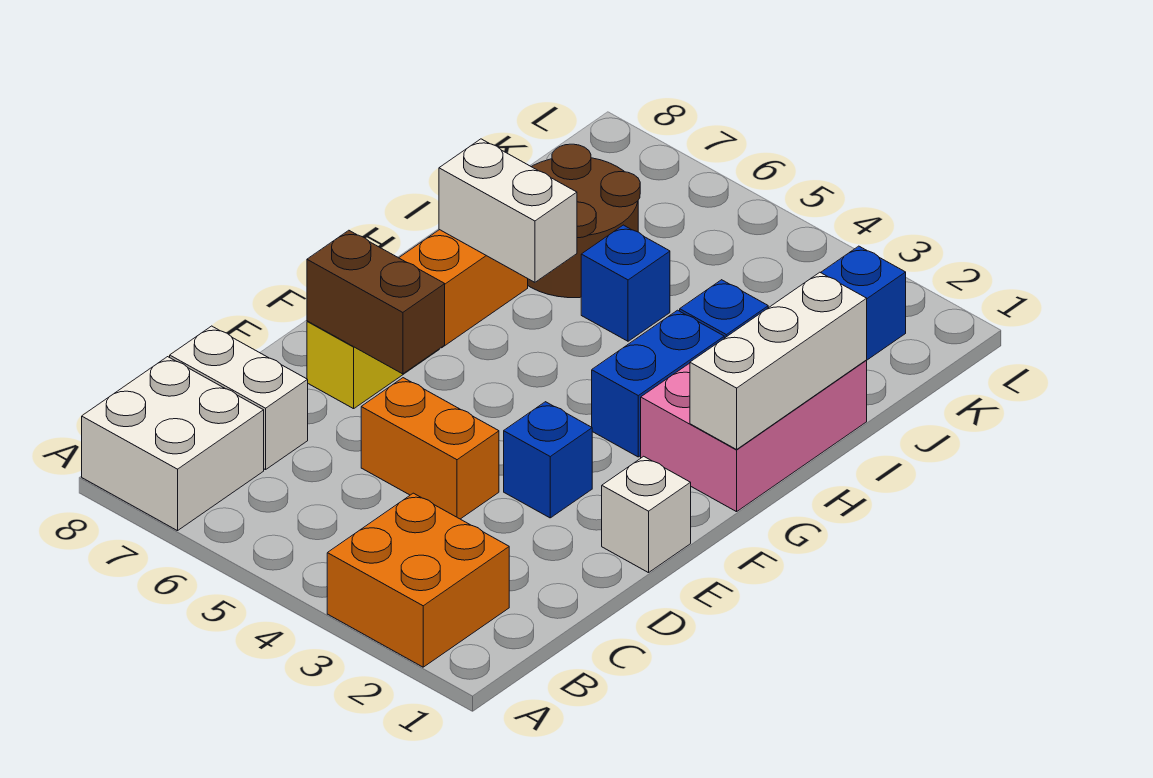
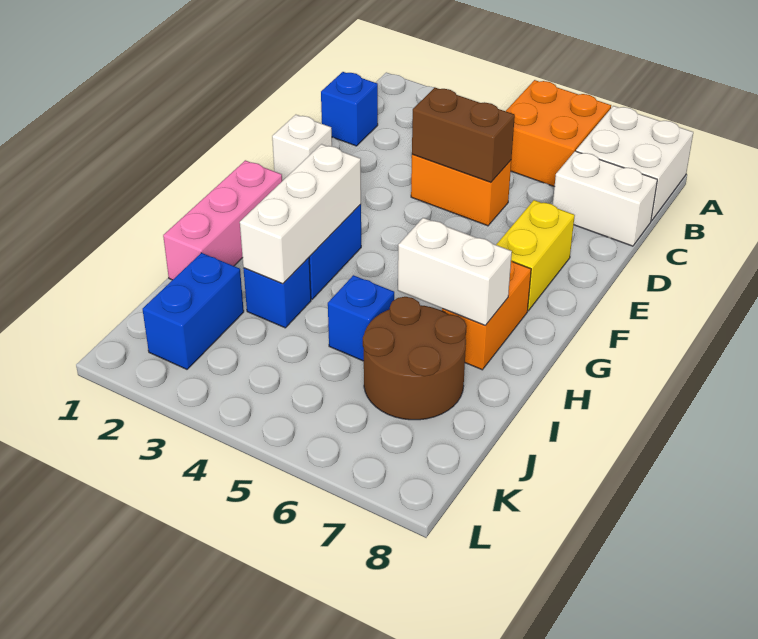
orange brick A2:B3 level 1 -> orange brick A5:B6 level 1
blue brick E3 level 1 -> blue brick C1 level 1
brown brick E6:E7 level 2 -> brown brick D4:D5 level 2
pink brick G1:I2 level 1 -> pink brick G1:I1 level 1
white brick G1:I1 level 2 -> white brick G3:I3 level 2

